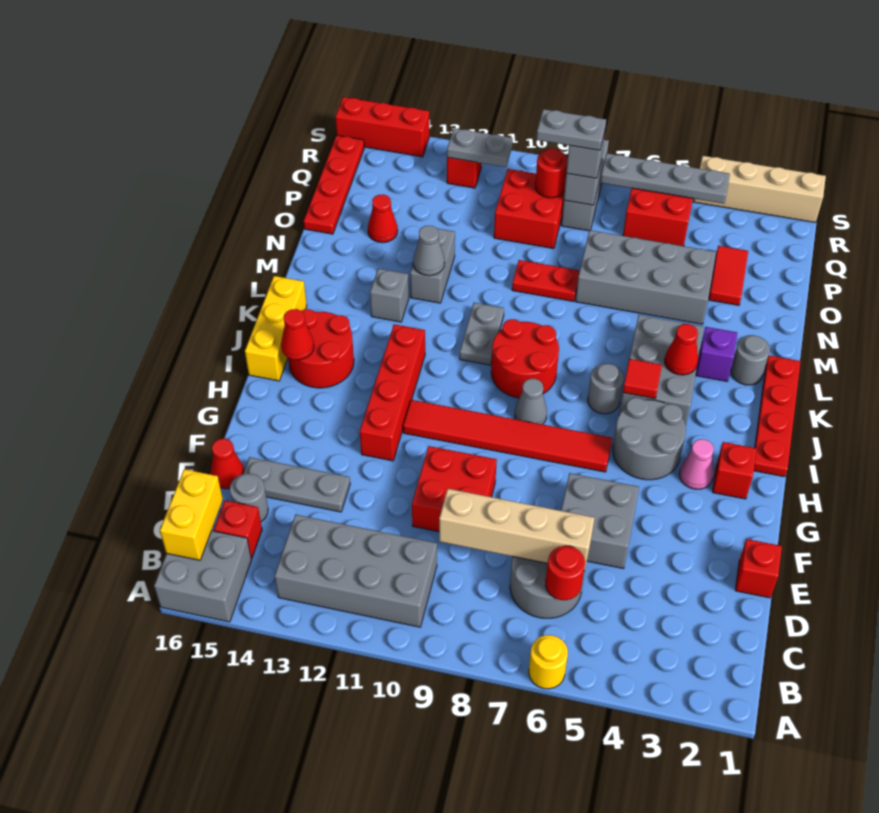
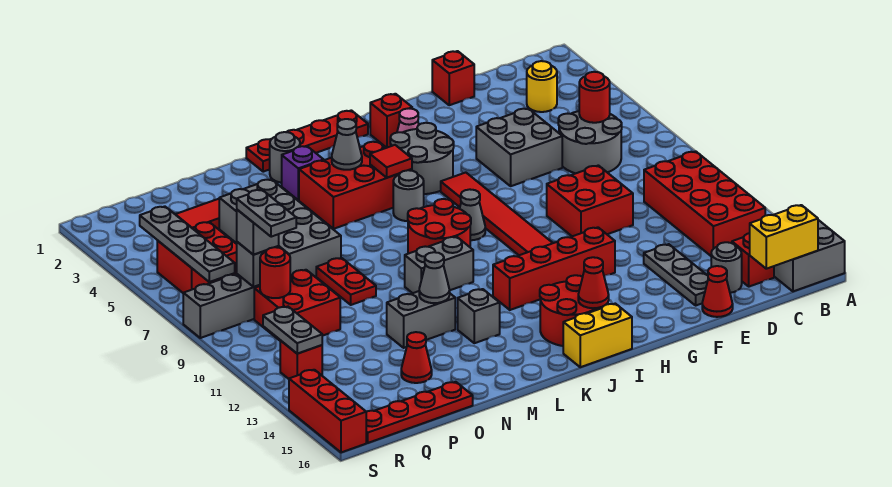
yellow round brick A6 level 1 -> yellow round brick C3 level 1
grey brick B10:C13 level 1 -> red brick B10:C13 level 1
tan brick D6:D9 level 2 -> none
yellow brick I16:K16 level 1 -> yellow brick I16:J16 level 1
grey brick J4:L5 level 1 -> red brick J4:L5 level 1
red cone K4 level 2 -> grey cone K4 level 2
grey plate K10:L10 level 1 -> grey brick K10:L10 level 1
tan brick S1:S4 level 1 -> none

